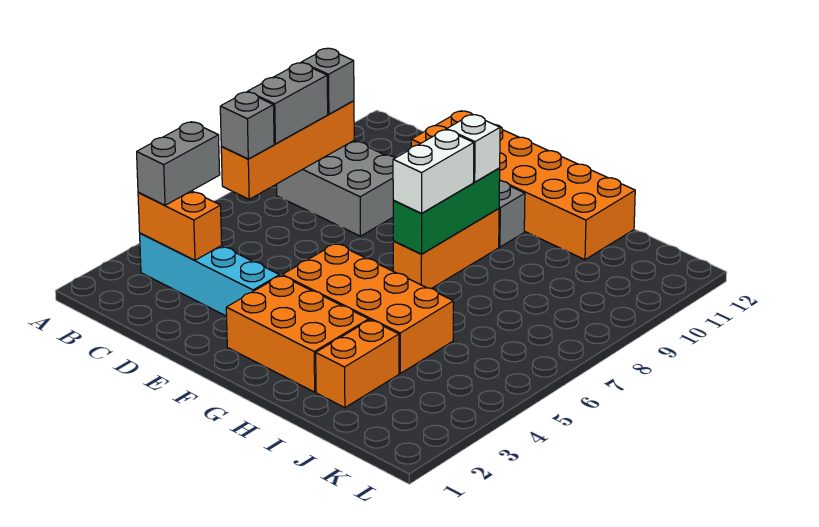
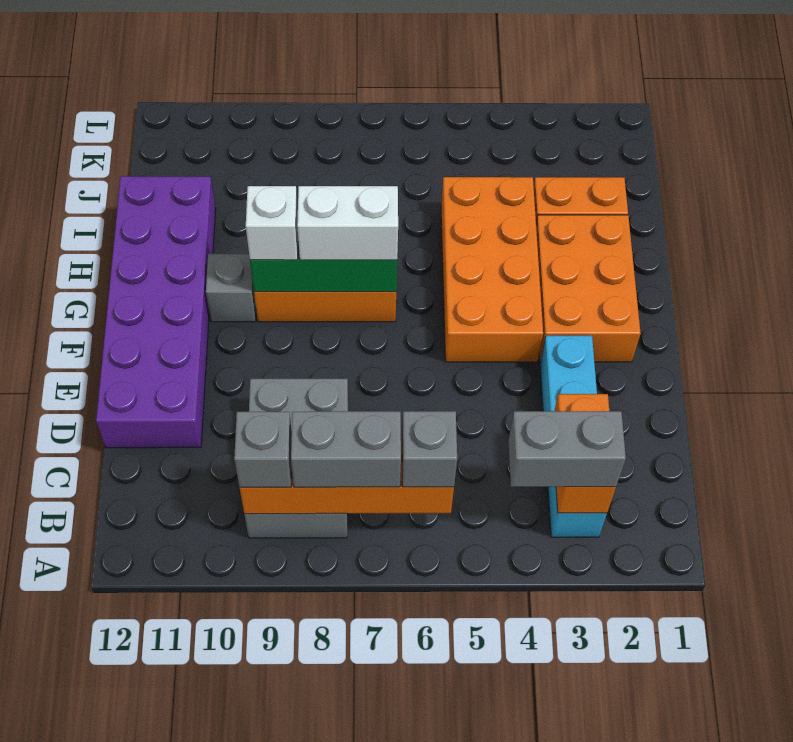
orange brick D11:I12 level 1 -> purple brick D11:I12 level 1

